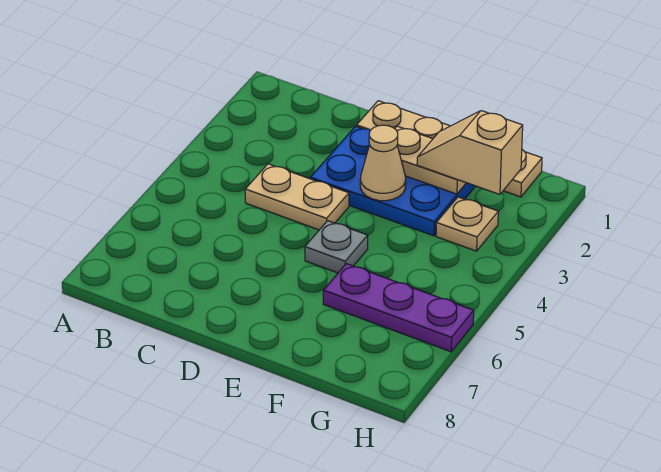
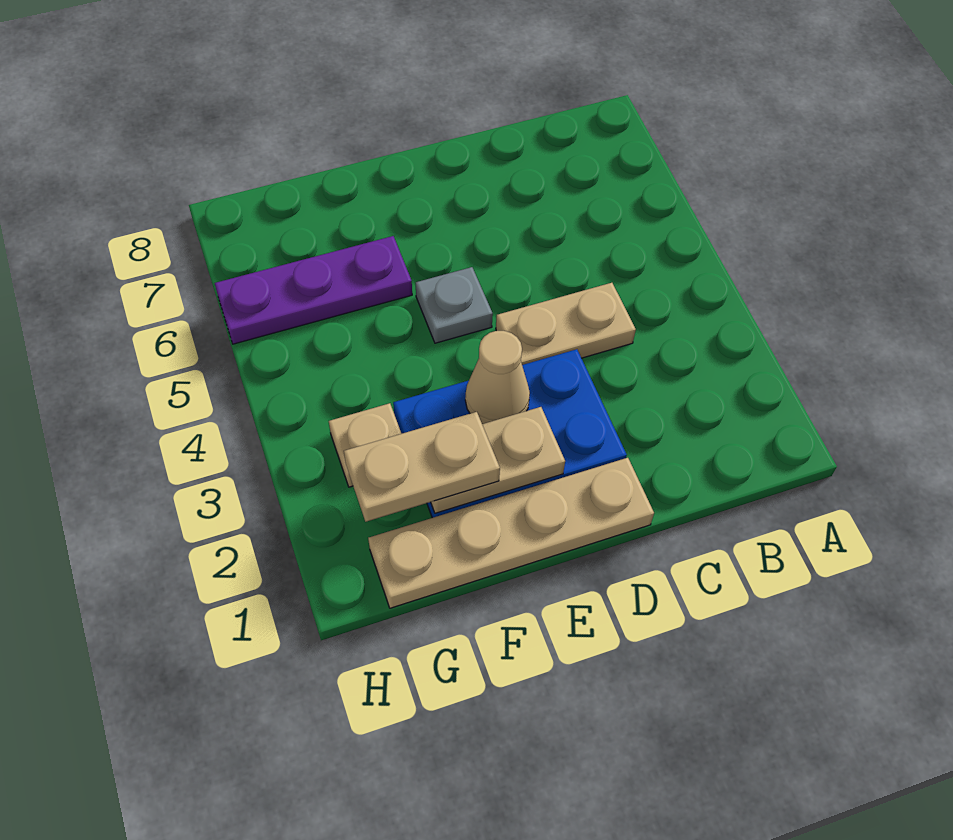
tan slope F2:G2 level 3 top G -> tan plate F2:G2 level 3

